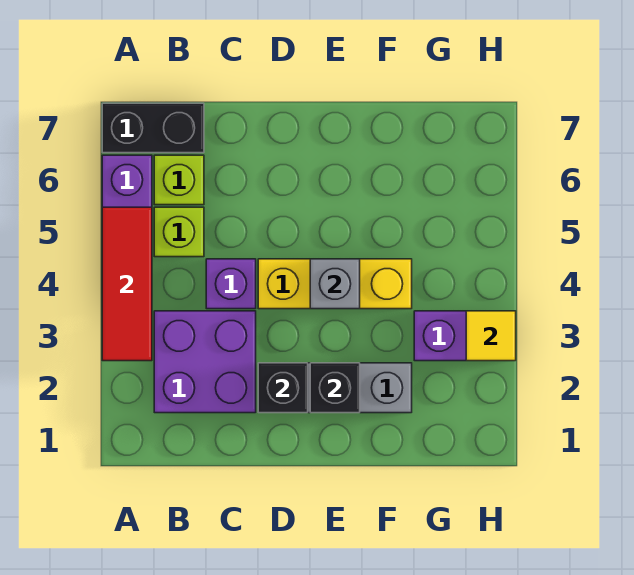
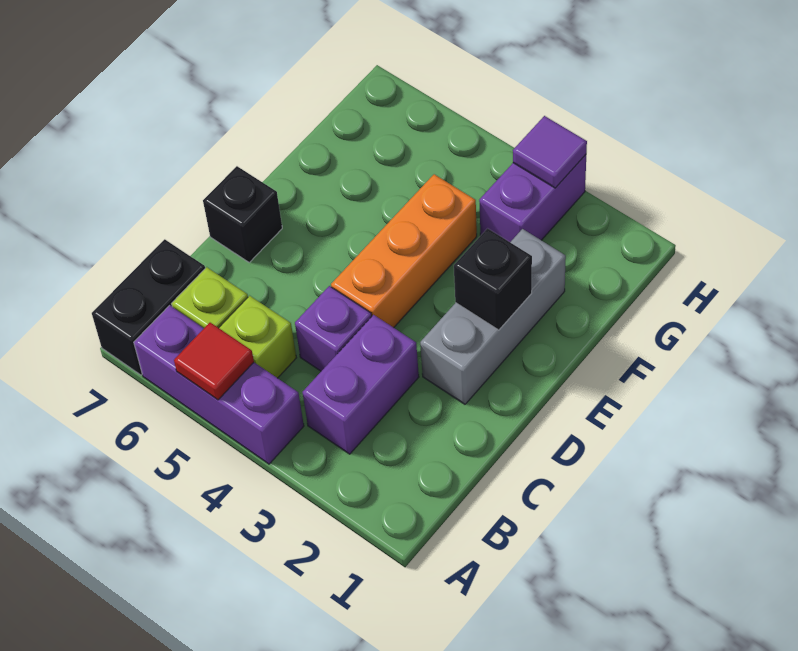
red tile A3:A5 level 2 -> red tile A5 level 2
purple brick B2:C3 level 1 -> purple brick B3:C3 level 1
black brick D2 level 2 -> black brick D7 level 1
yellow brick D4:F4 level 1 -> orange brick D4:F4 level 1
grey brick E4 level 2 -> none
yellow tile H3 level 2 -> purple tile H3 level 2

